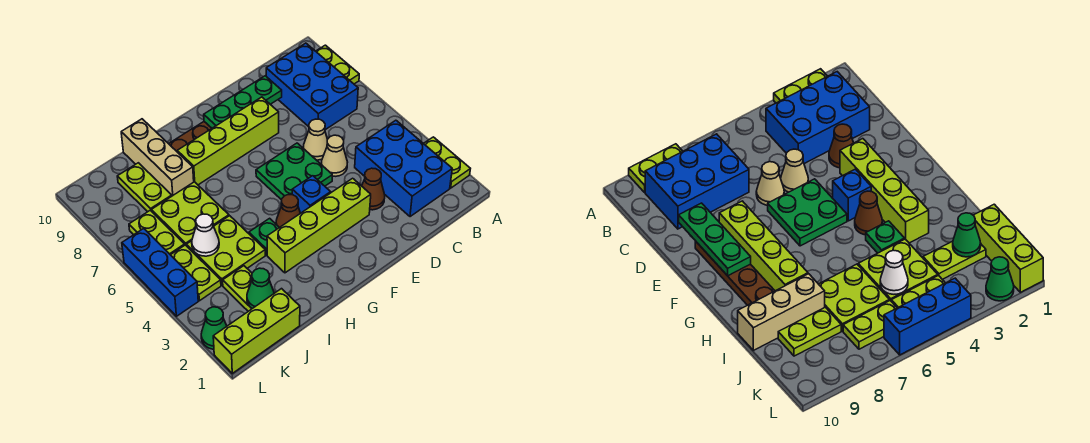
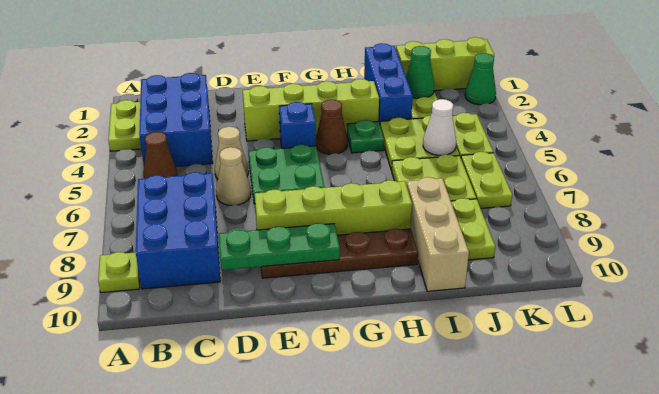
lime plate A8:A9 level 1 -> lime plate A9 level 1
brown cone D3 level 1 -> brown cone B5 level 1
blue brick L4:L6 level 1 -> blue brick I1:I3 level 1

